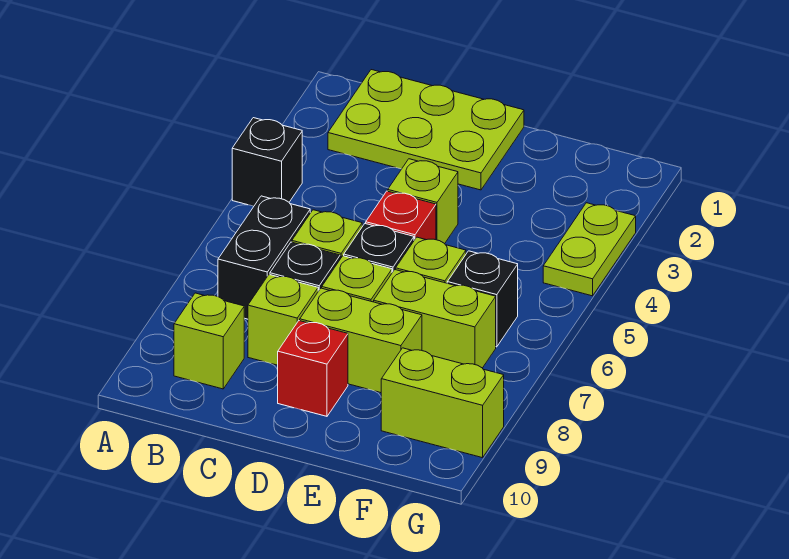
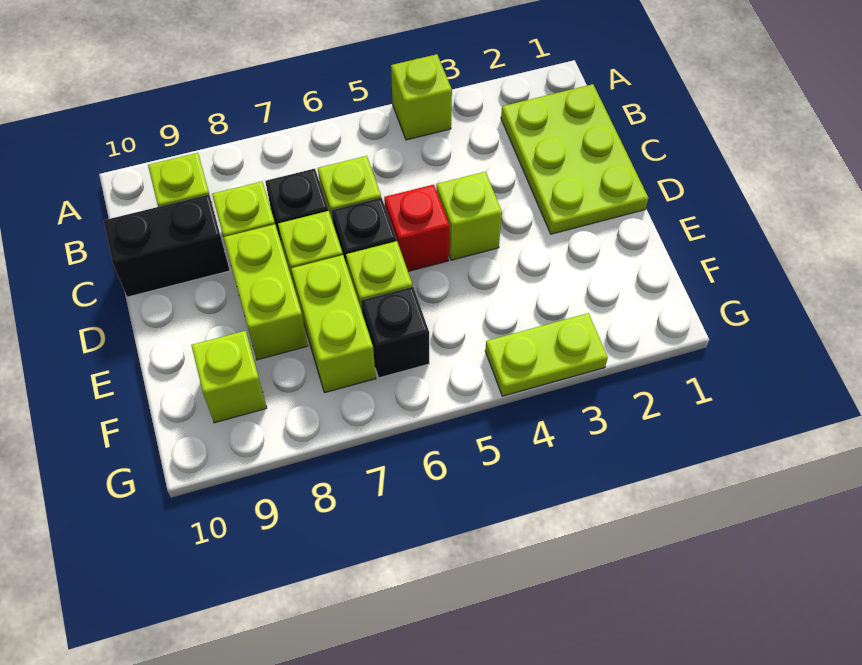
black brick A4 level 1 -> lime brick A4 level 1
black brick B6:B7 level 1 -> black brick C9:C10 level 1
red brick D9 level 1 -> none
lime brick F9:G9 level 1 -> lime brick F9 level 1

